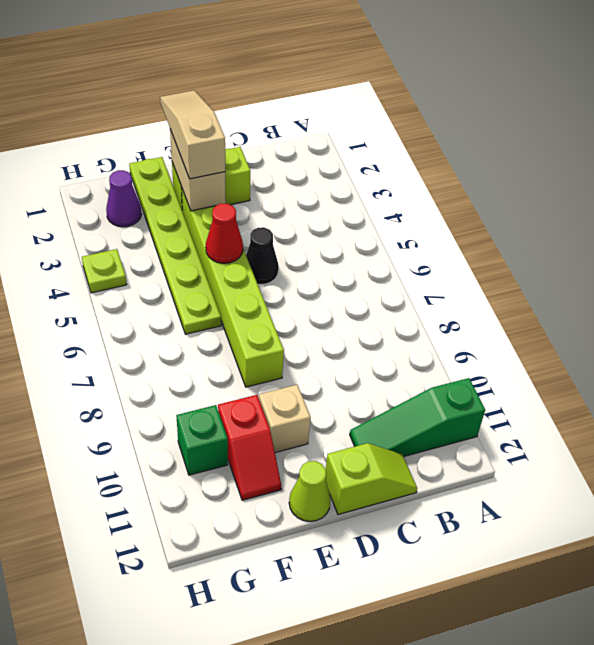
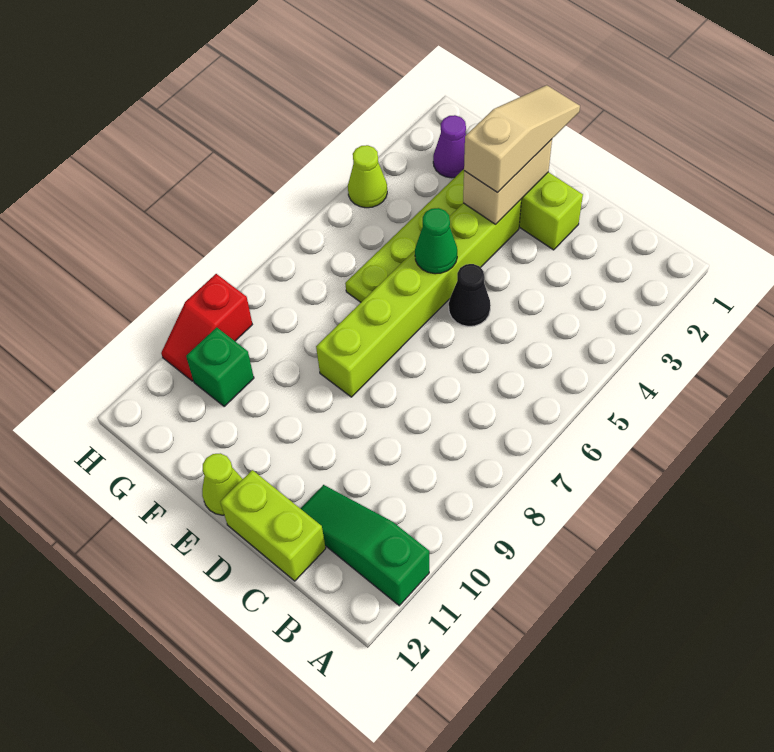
lime slope C12:D12 level 1 top D -> lime brick C12:D12 level 1
red cone E5 level 2 -> green cone E5 level 2
tan brick E10 level 1 -> none
red slope F10:F11 level 1 top 10 -> red slope H9:H10 level 1 top 9
lime plate H4 level 1 -> lime cone H4 level 1

